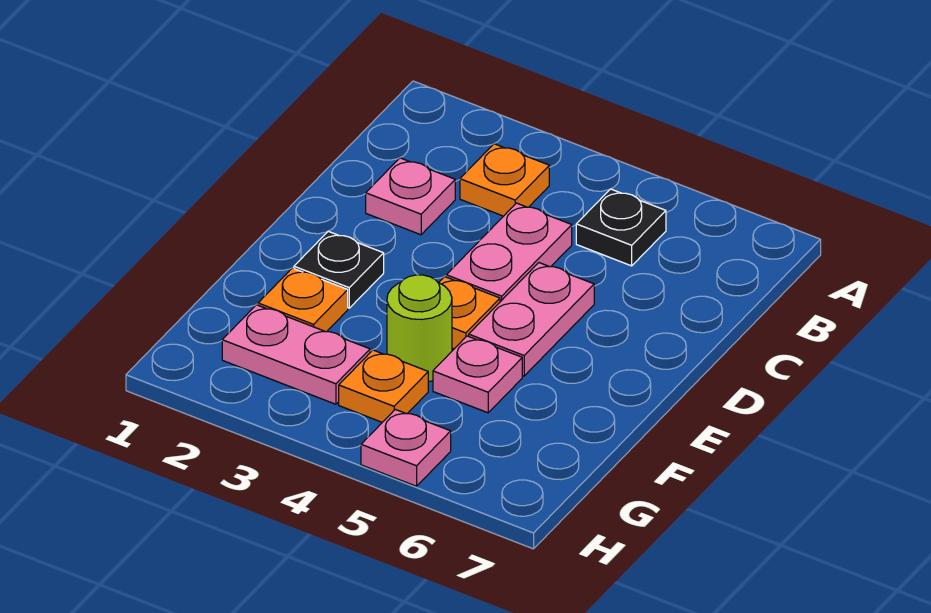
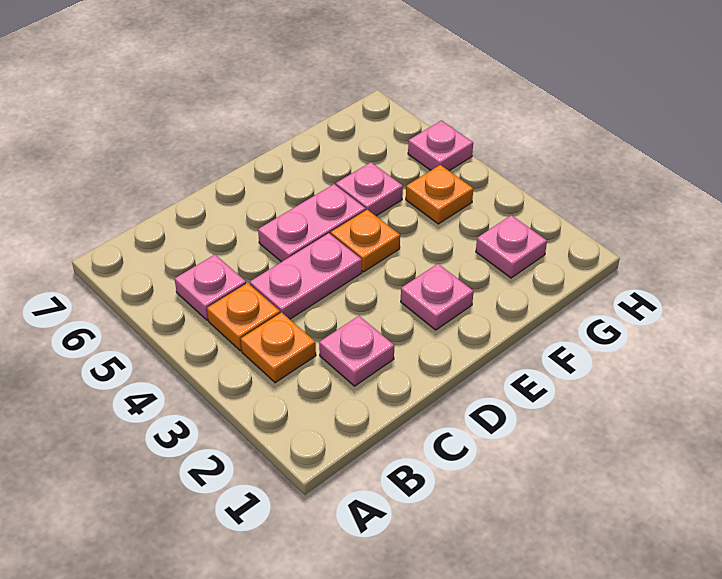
black plate B5 level 1 -> pink plate B5 level 1
black plate E2 level 1 -> pink plate E2 level 1
orange plate F2 level 1 -> orange plate B4 level 1
lime round brick F4 level 1 -> none
pink plate G2:G3 level 1 -> pink plate G2 level 1

